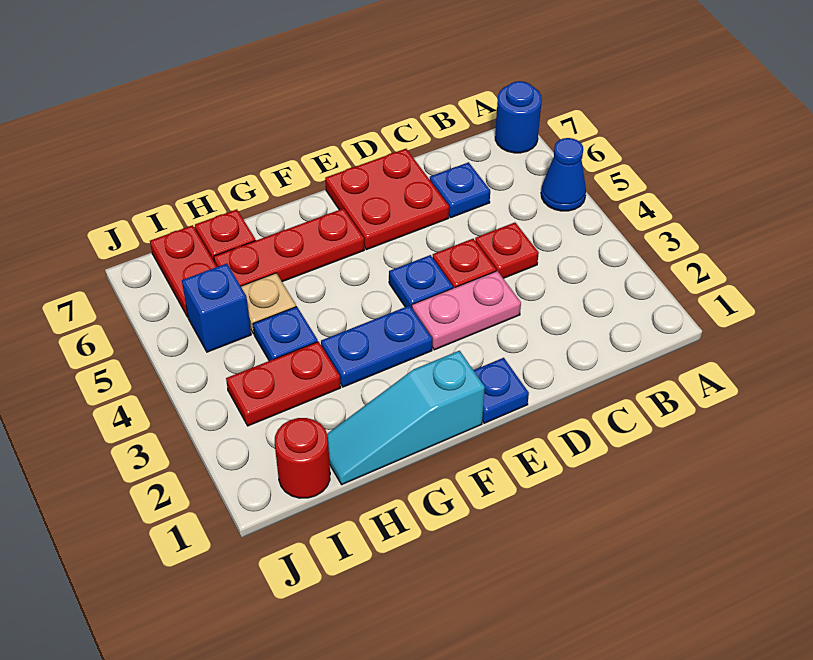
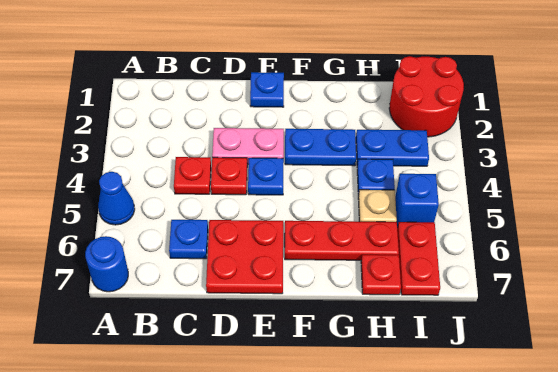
cyan slope F1:H1 level 1 top F -> none
red plate H3:I3 level 1 -> blue plate H3:I3 level 1
red round brick I1 level 1 -> red round brick I1:J2 level 1

